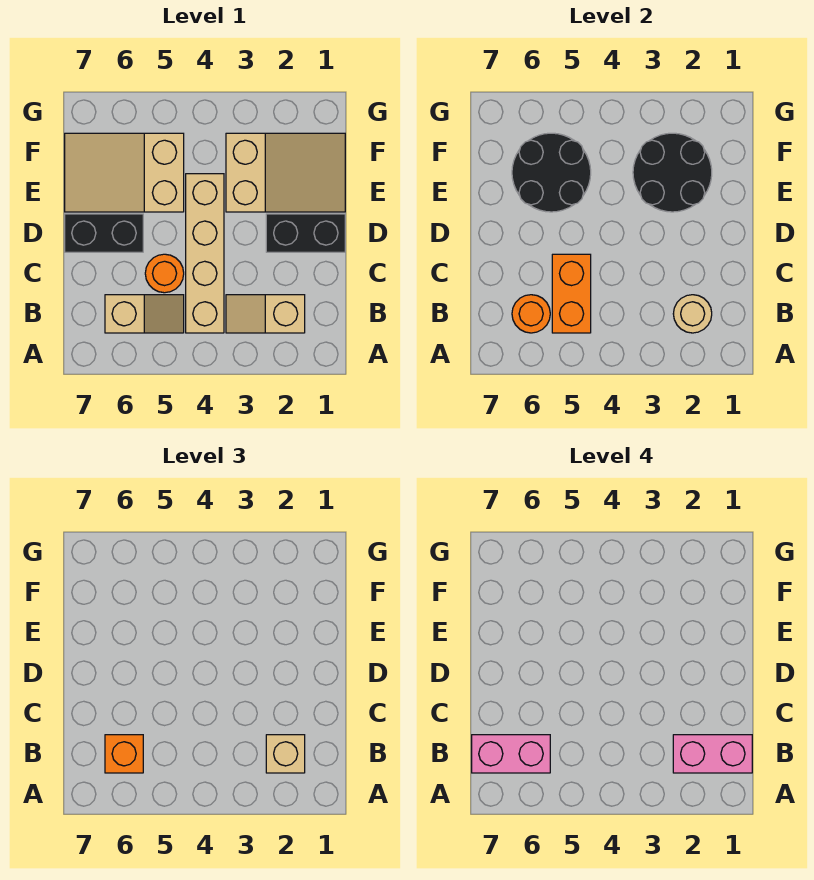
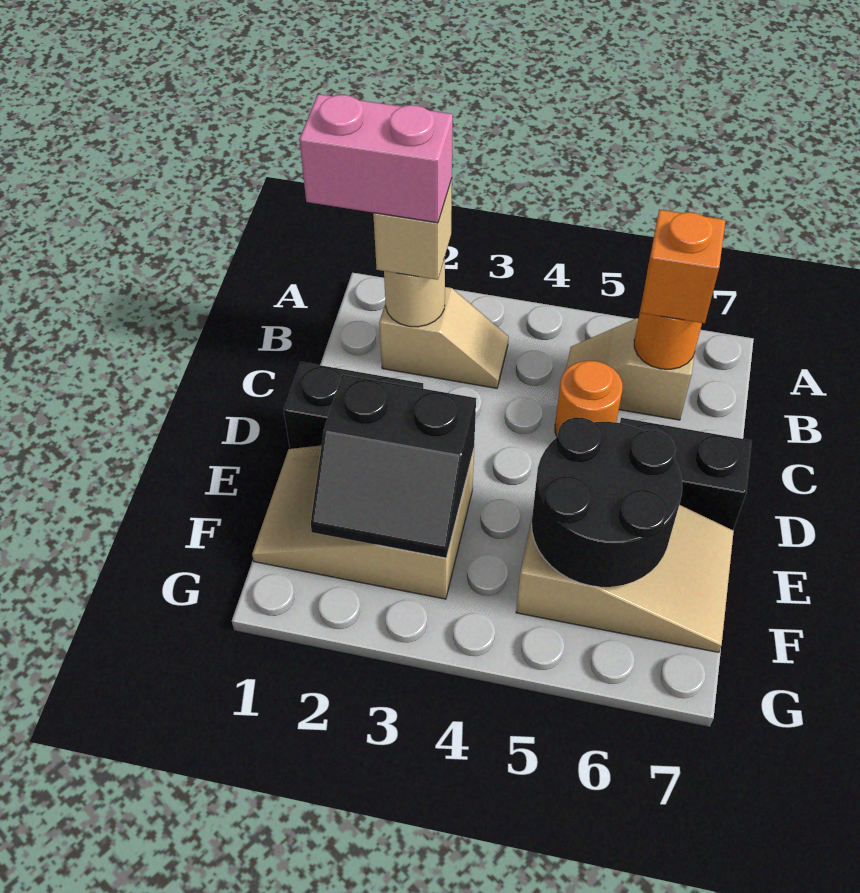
tan brick B4:E4 level 1 -> none
orange brick B5:C5 level 2 -> none
pink brick B6:B7 level 4 -> none
black round brick E2:F3 level 2 -> black slope E2:F3 level 2 top E

